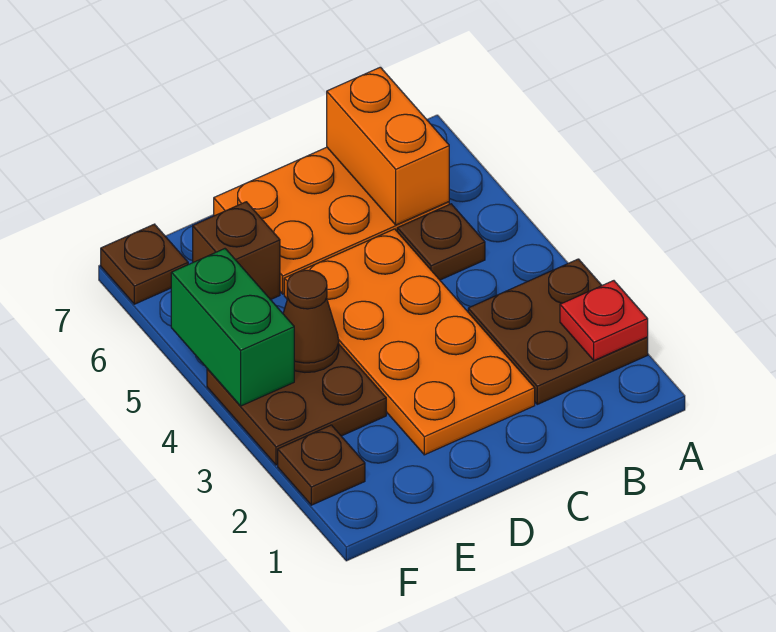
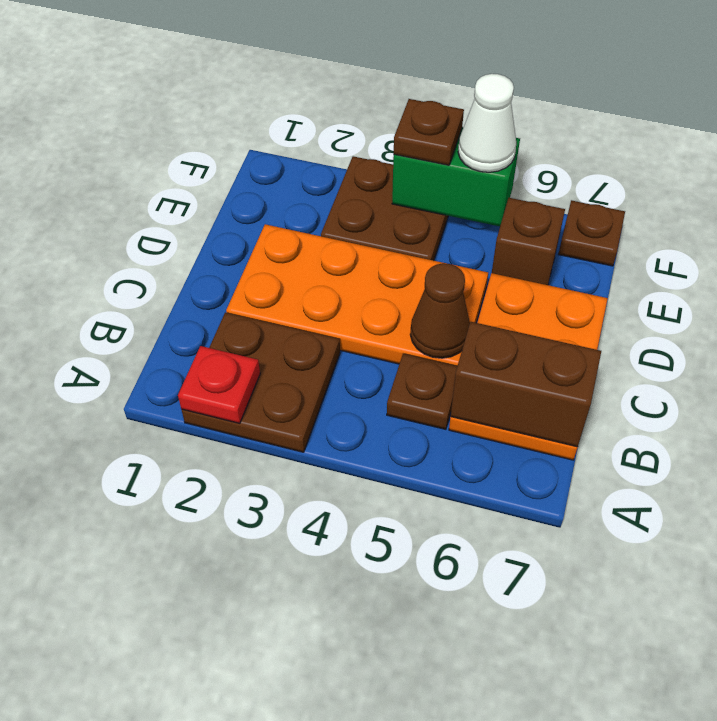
orange brick B6:B7 level 2 -> brown brick B6:B7 level 2
brown cone E4 level 2 -> brown cone C5 level 2
brown plate F2 level 1 -> brown plate F4 level 3
none -> white cone F5 level 3

